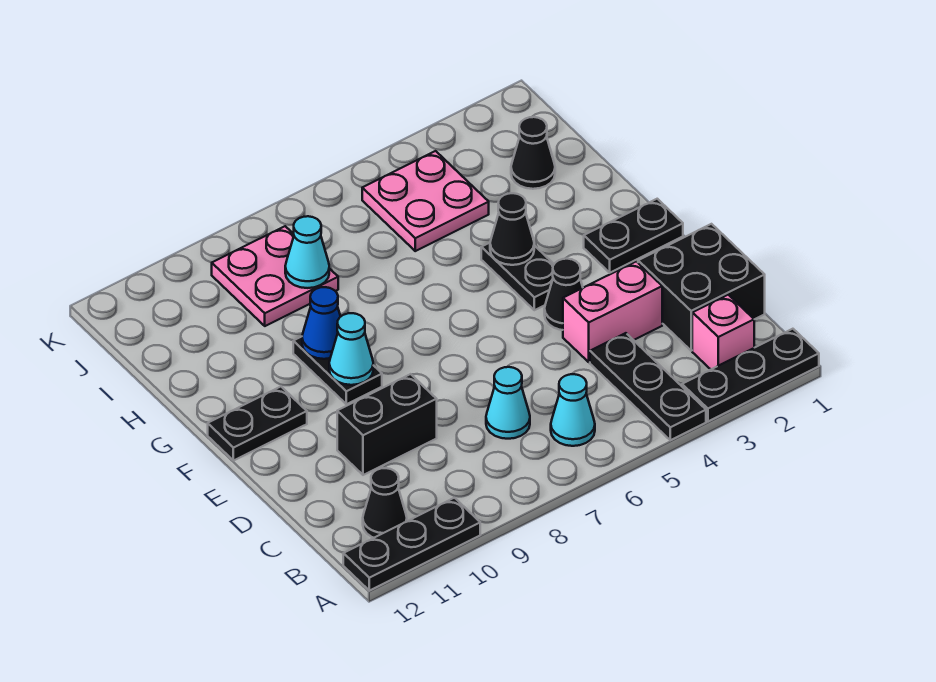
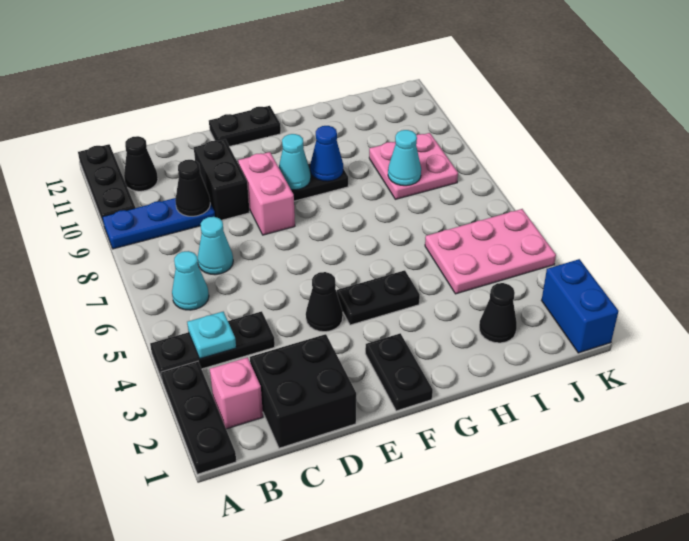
none -> blue plate A9:C9 level 1
none -> cyan plate B4 level 2
pink brick D3:D4 level 1 -> pink brick E8:E9 level 1
black plate F11:F12 level 1 -> black plate E12:F12 level 1
black cone G4 level 2 -> black cone C9 level 2
pink plate I4:J5 level 1 -> pink plate I4:K5 level 1
none -> blue brick K1:K2 level 1

